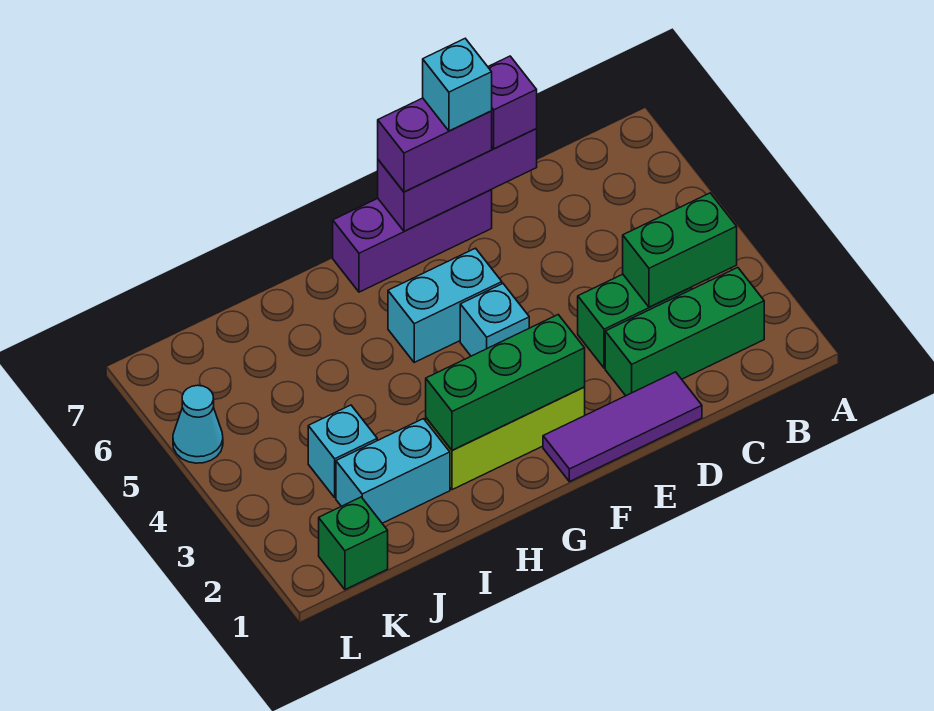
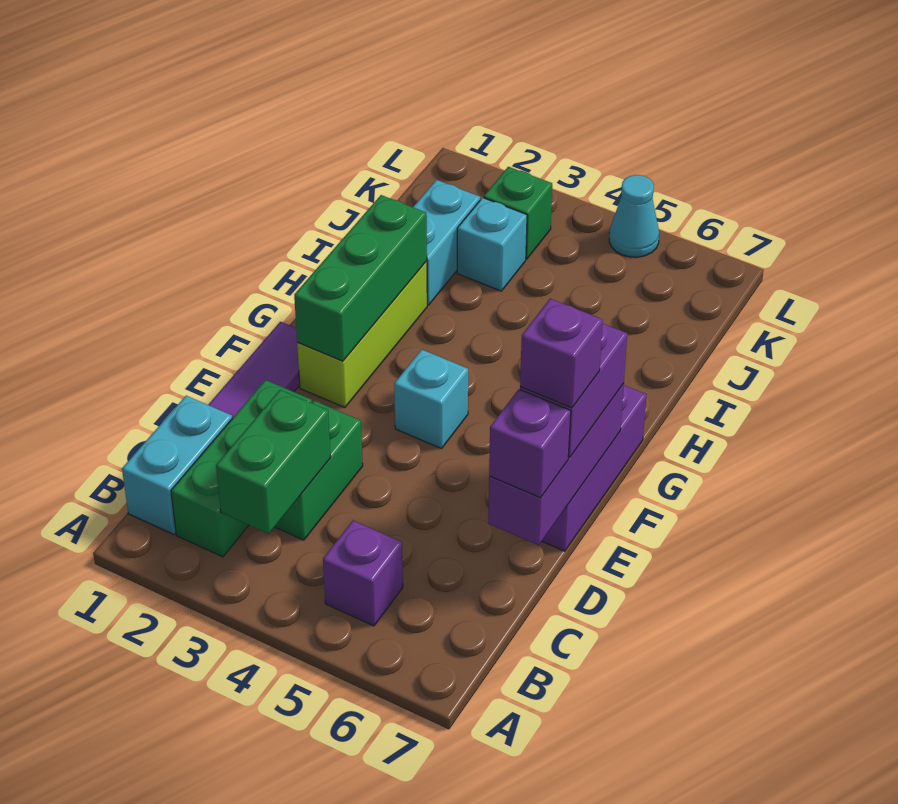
none -> purple brick B5 level 1
cyan brick E7 level 4 -> purple brick E7 level 4
cyan brick F5:G5 level 1 -> cyan brick B1:C1 level 1
green brick K1 level 1 -> green brick K3 level 1

